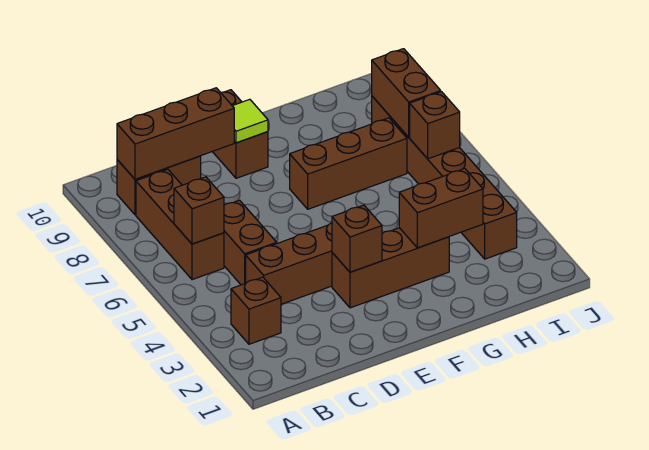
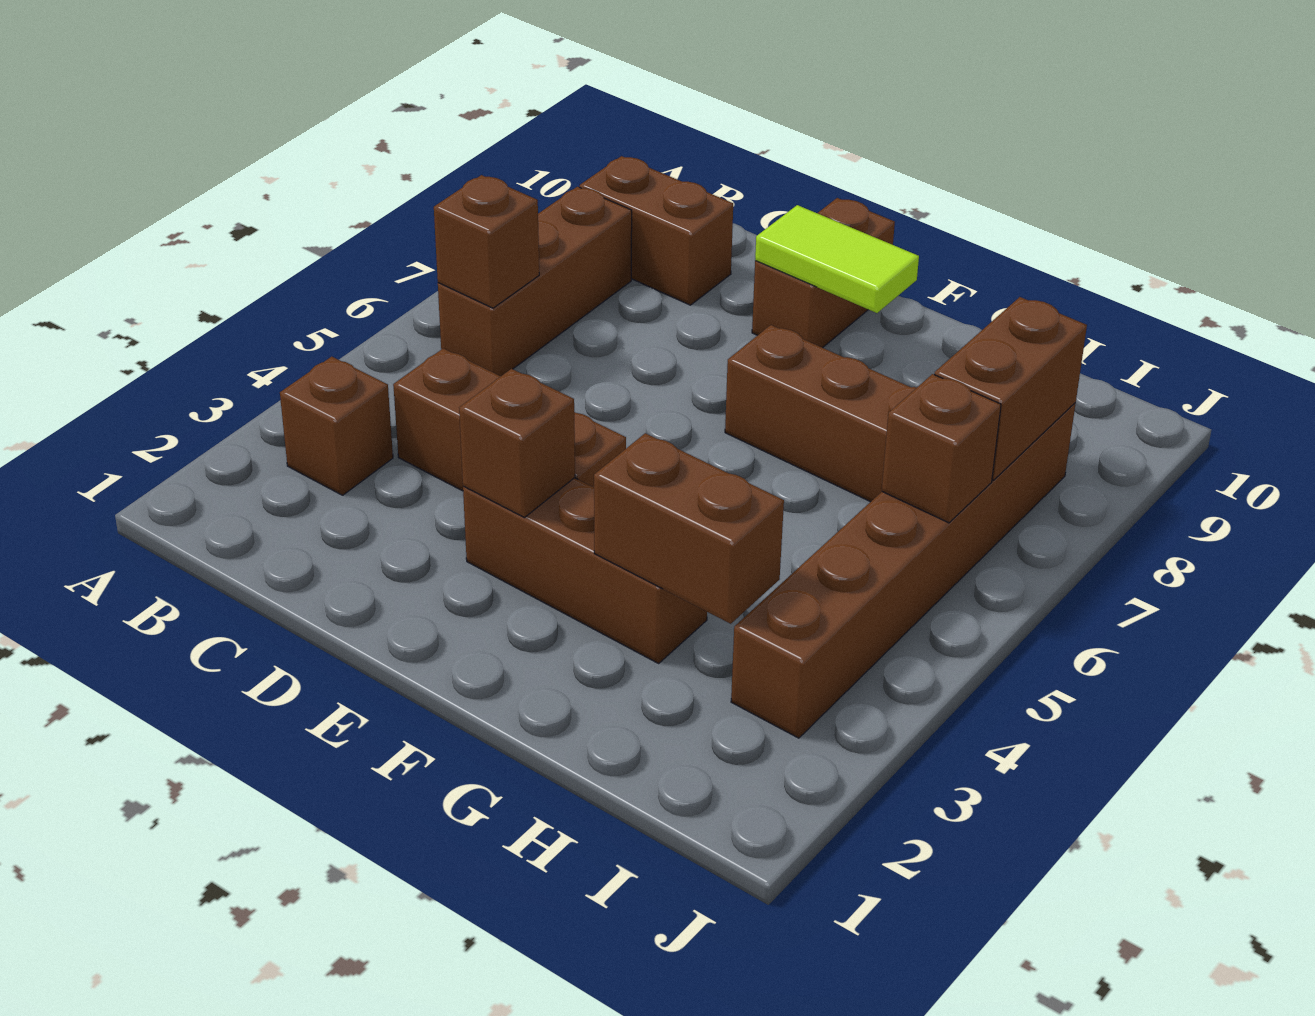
brown brick B9:D9 level 2 -> none
brown brick C5:C6 level 1 -> none
lime tile E9 level 2 -> lime tile E9:F9 level 2

